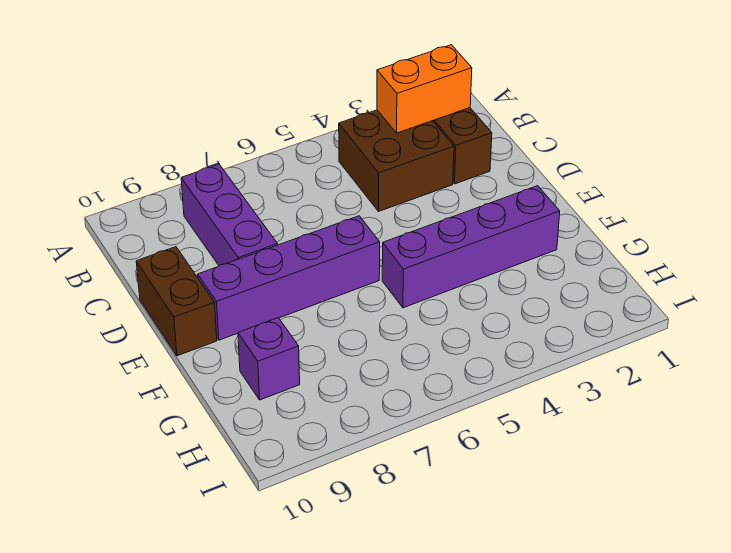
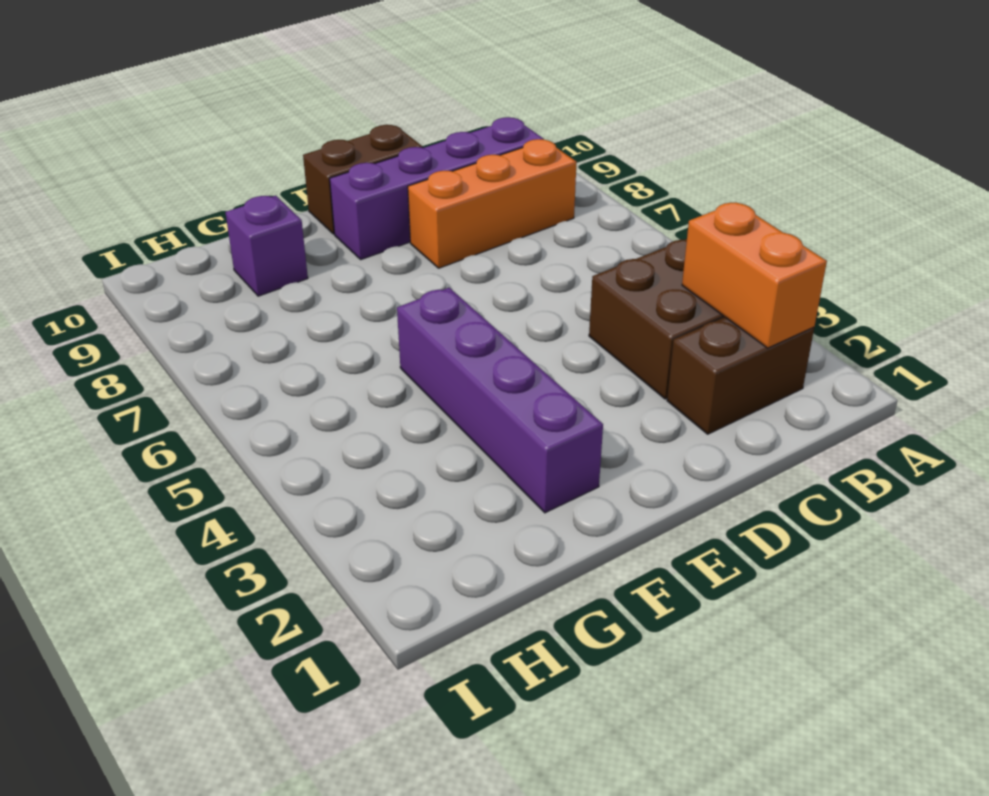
purple brick B8:D8 level 1 -> orange brick B8:D8 level 1
purple brick E6:E9 level 1 -> purple brick B9:E9 level 1

